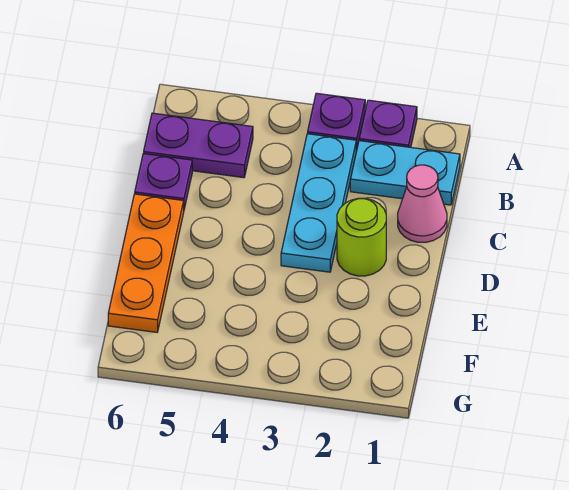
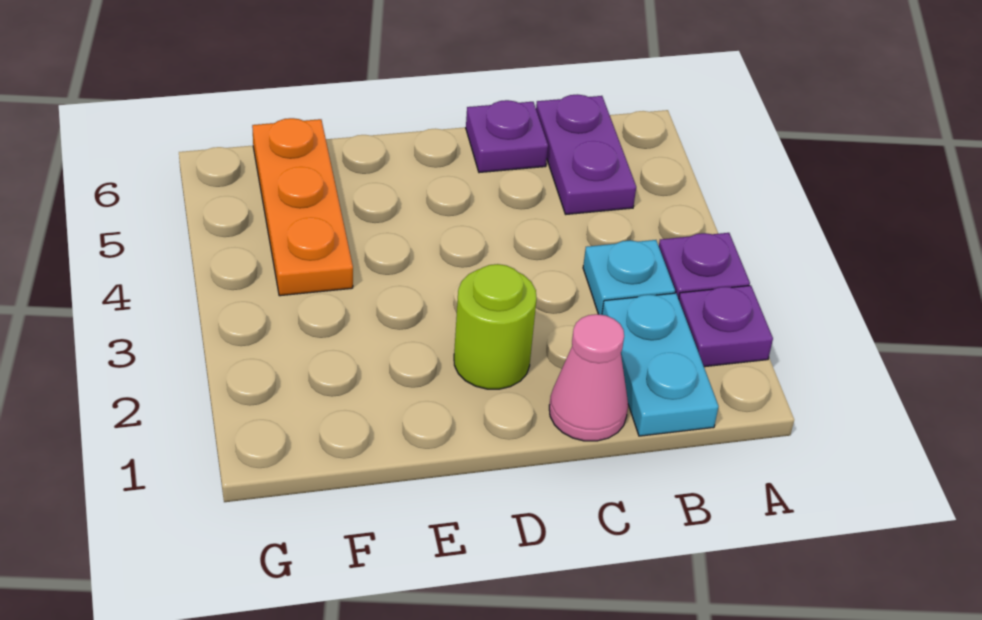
cyan plate B3:D3 level 1 -> cyan plate B3 level 1
orange plate D6:F6 level 1 -> orange plate F4:F6 level 1

